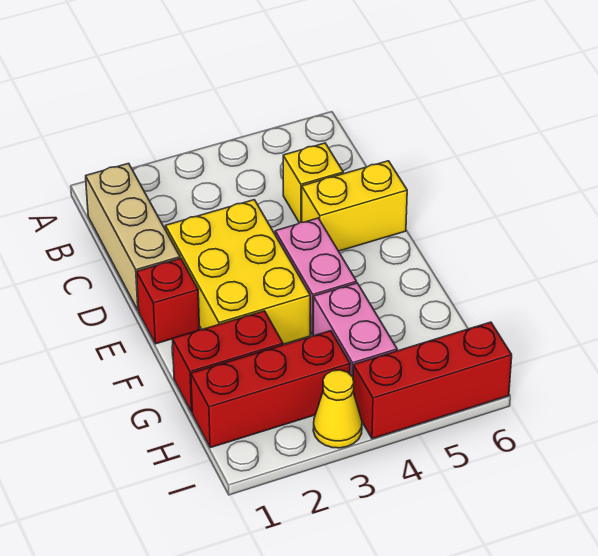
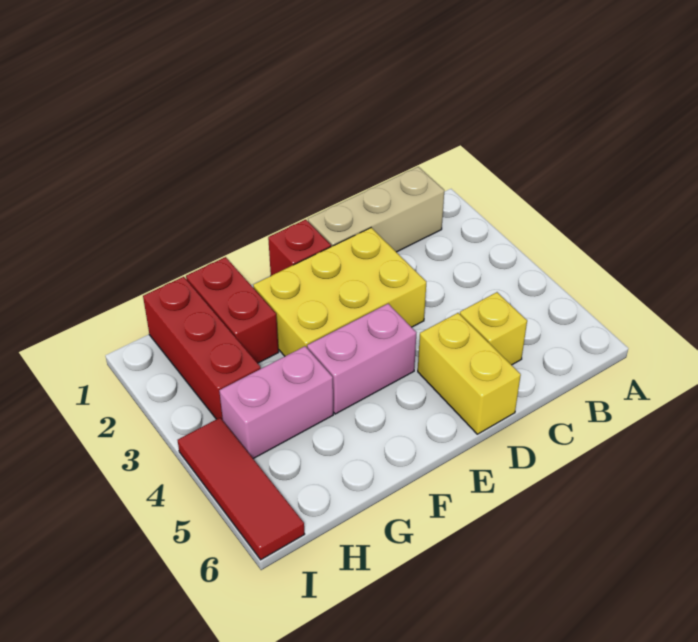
yellow cone I3 level 1 -> none
red brick I4:I6 level 1 -> red tile I4:I6 level 1

